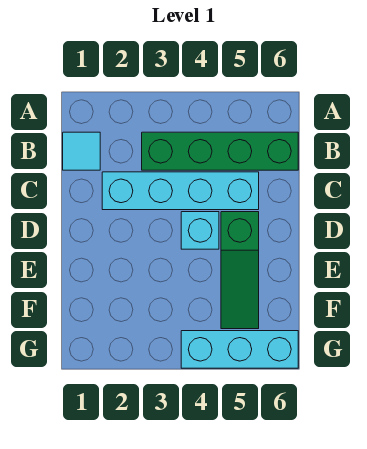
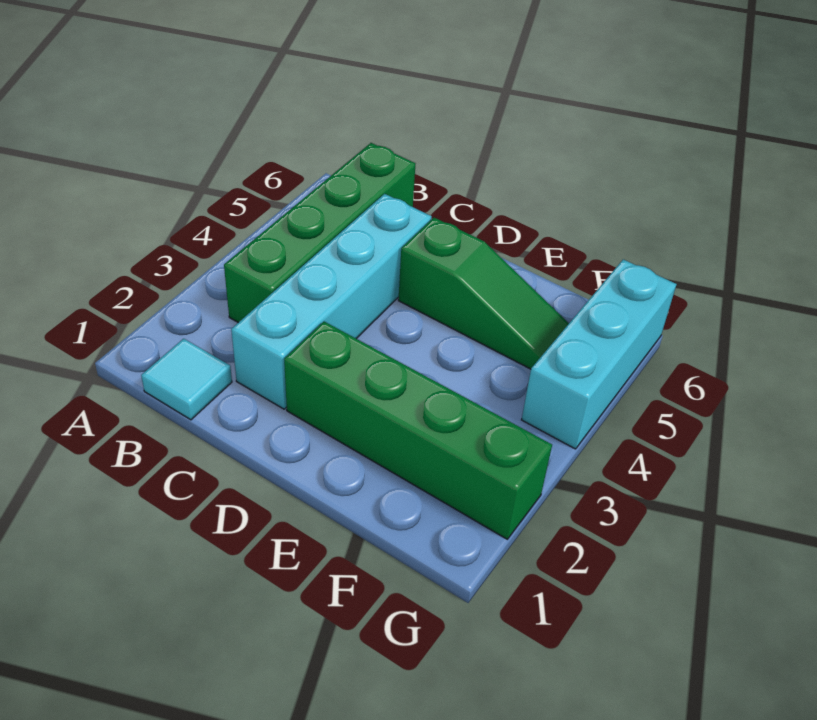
none -> green brick D2:G2 level 1
cyan brick D4 level 1 -> none

